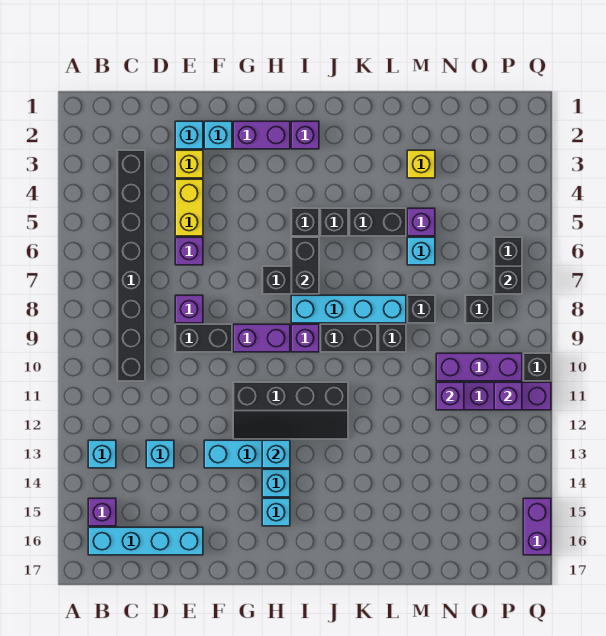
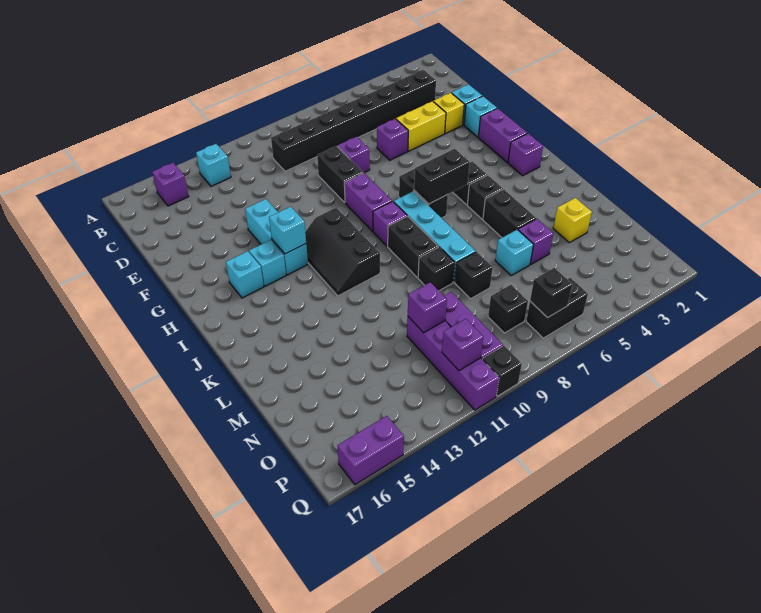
cyan brick B16:E16 level 1 -> none
cyan brick D13 level 1 -> none
black slope G11:J12 level 1 top 11 -> black slope H11:J12 level 1 top 11

